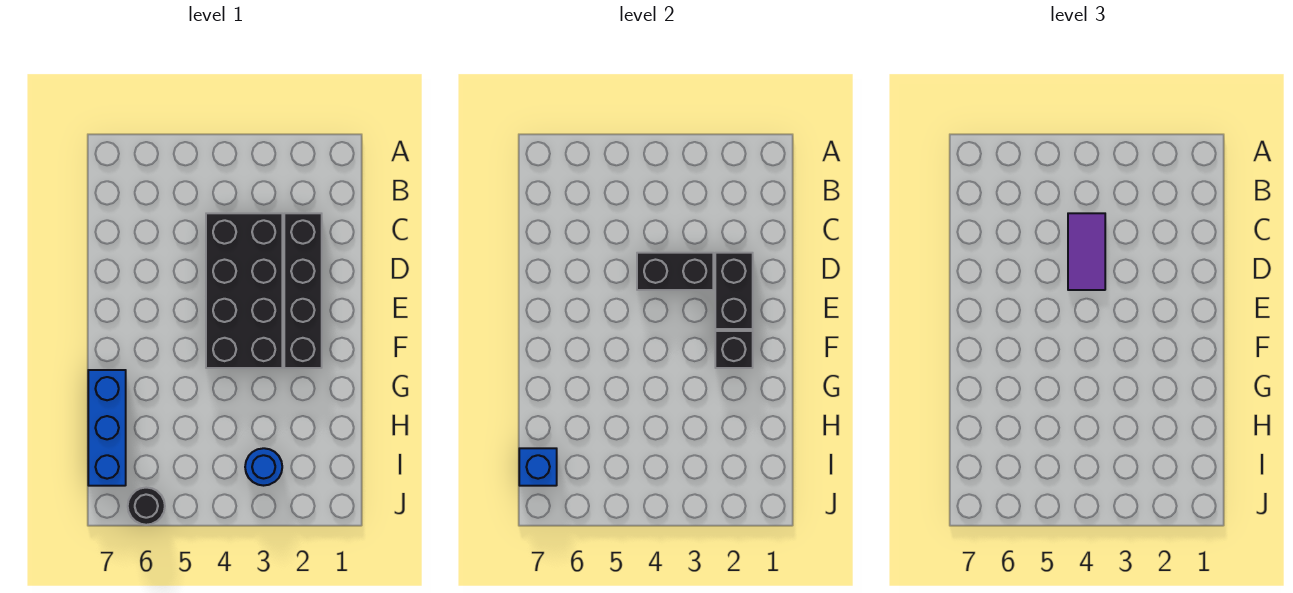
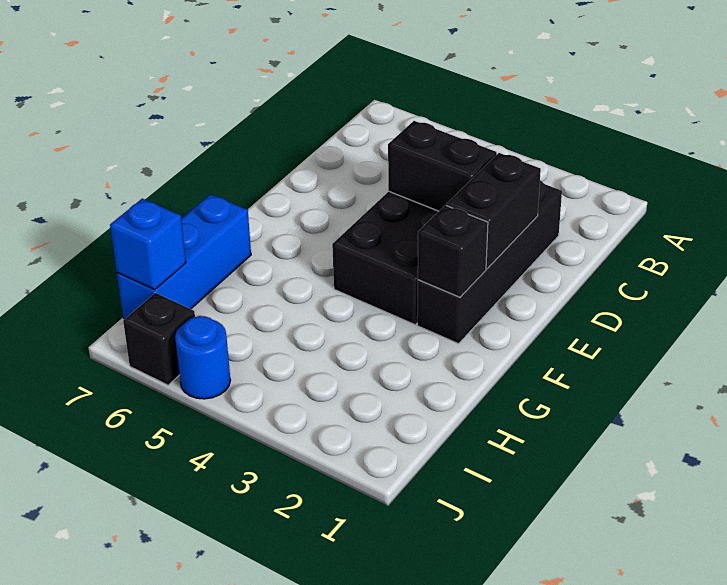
purple tile C4:D4 level 3 -> none
blue round brick I3 level 1 -> blue round brick J5 level 1
black round brick J6 level 1 -> black brick J6 level 1

